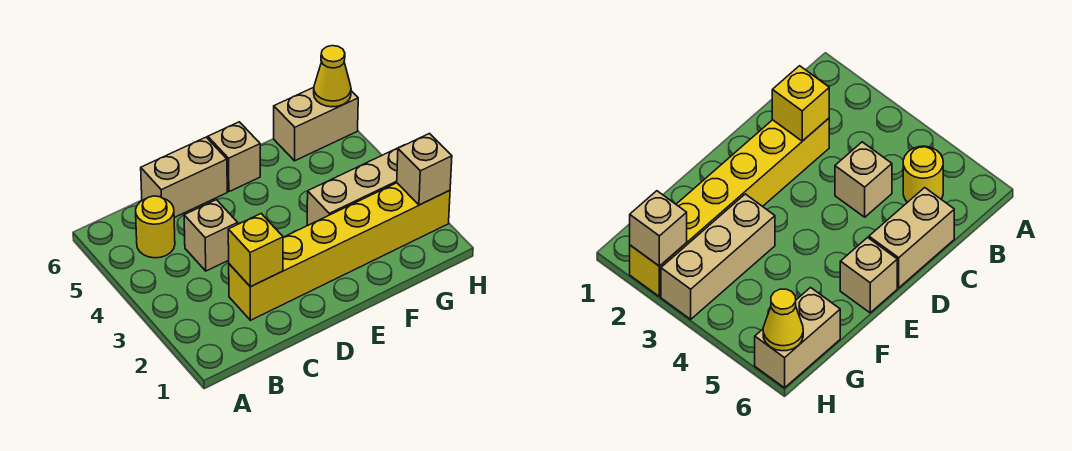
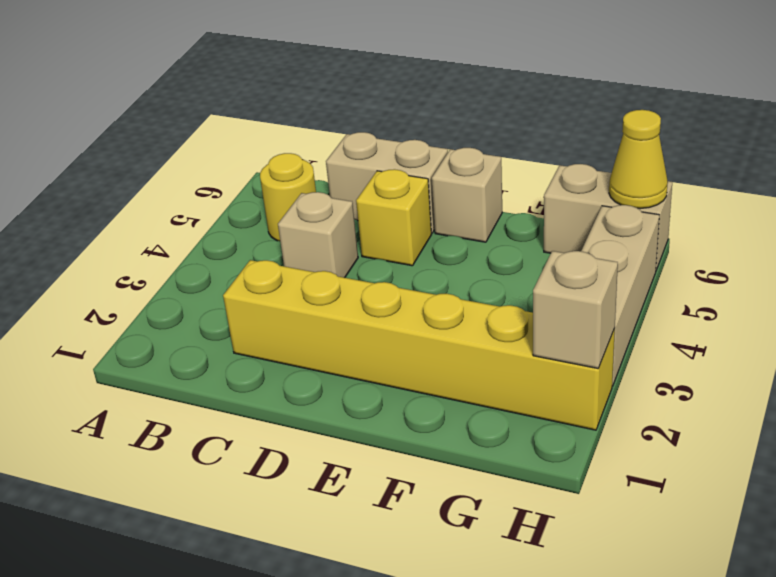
yellow brick C2 level 2 -> yellow brick D5 level 1
tan brick F3:H3 level 1 -> tan brick H3:H5 level 1

